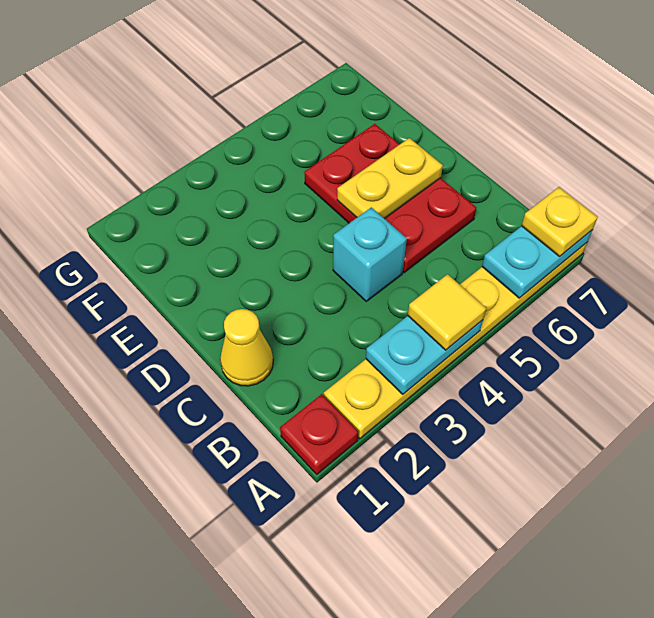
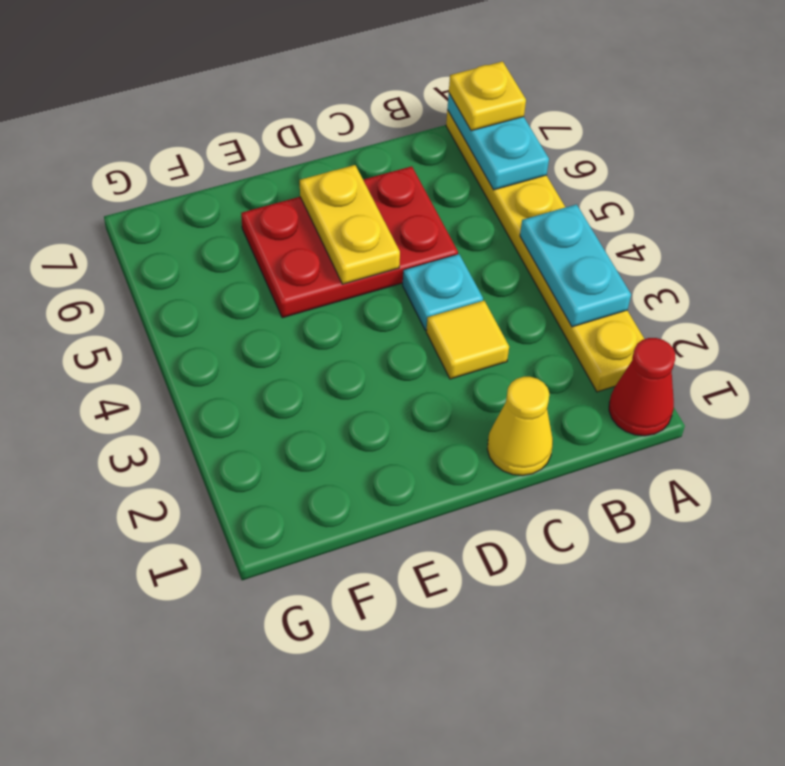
red plate A1 level 1 -> red cone A1 level 1
yellow tile A4 level 3 -> yellow tile C3 level 1
cyan brick C4 level 1 -> cyan plate C4 level 1

